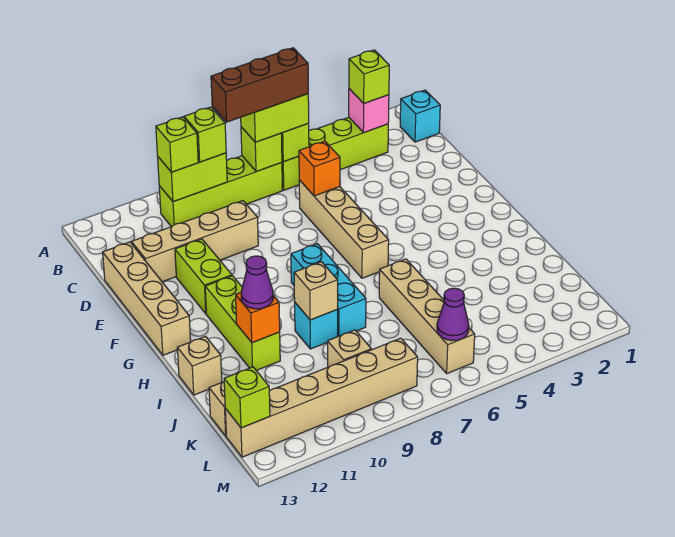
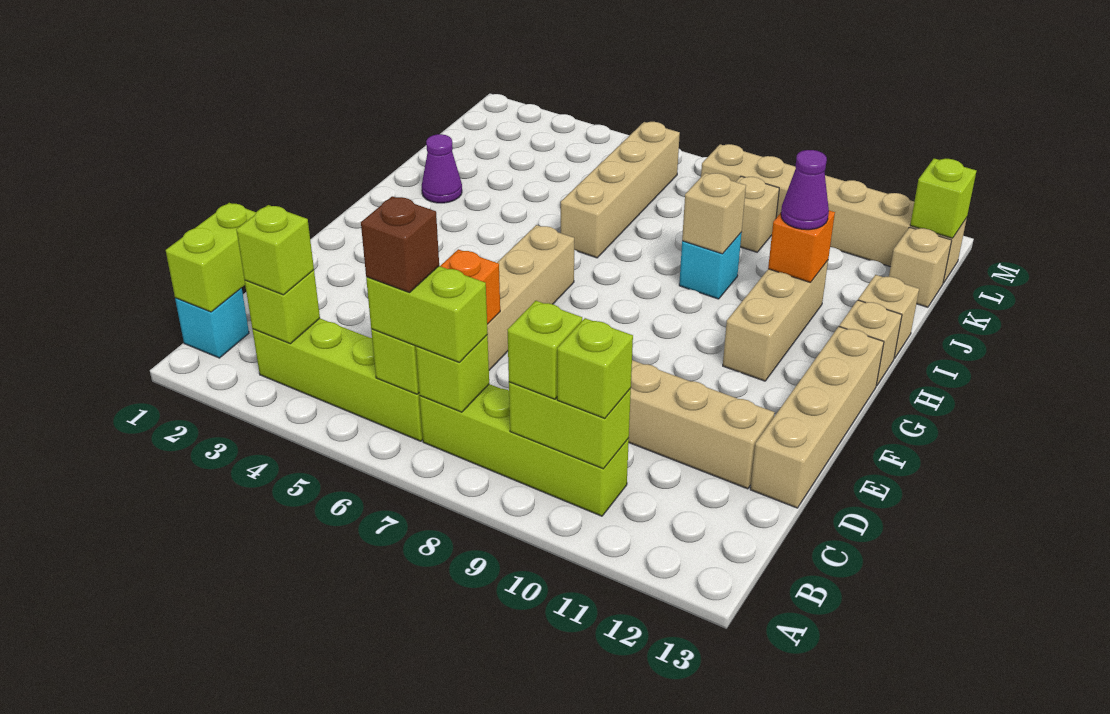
pink brick B3 level 2 -> lime brick B3 level 2
brown brick B6:B8 level 4 -> brown brick B6 level 4
lime brick E11:F11 level 1 -> lime brick B1:C1 level 2
cyan brick G8:I8 level 1 -> none
lime brick G11:I11 level 1 -> tan brick G11:I11 level 1
none -> tan brick H13 level 1
purple cone L6 level 2 -> purple cone I2 level 1

